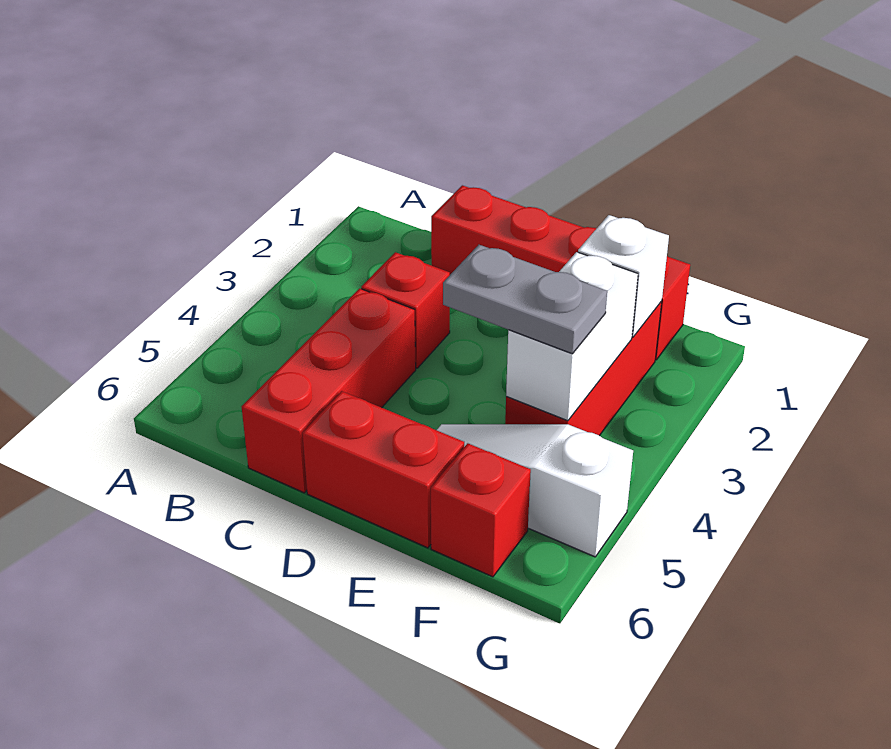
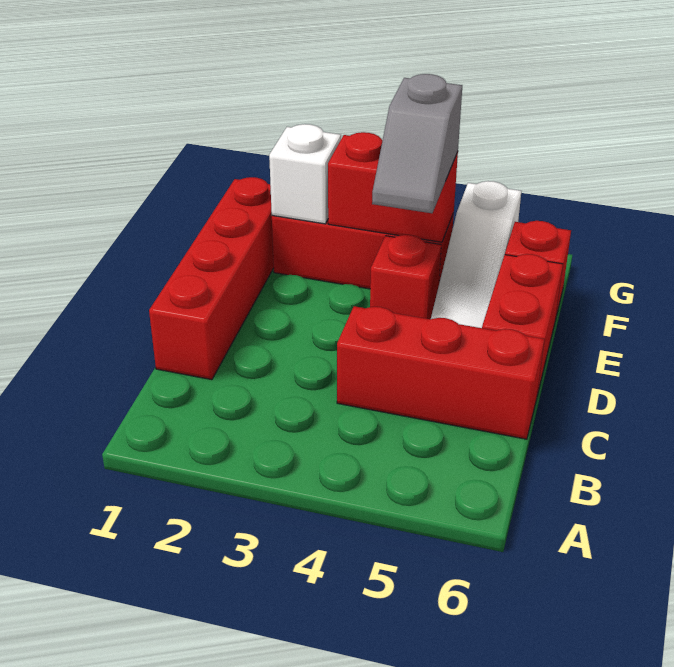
red brick C3 level 1 -> red brick E4 level 1
grey plate E4:F4 level 3 -> grey slope E4:F4 level 3 top F
white brick F3:F4 level 2 -> red brick F3:F4 level 2

